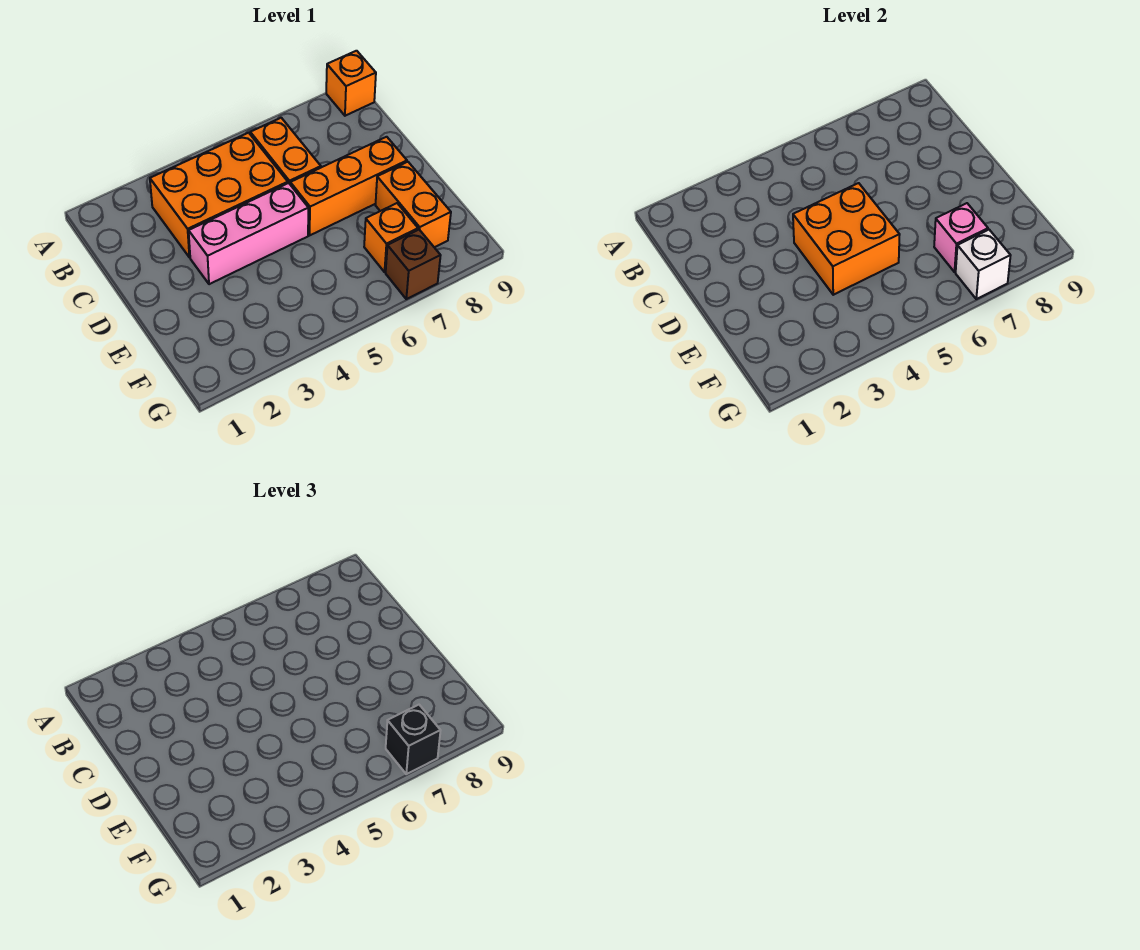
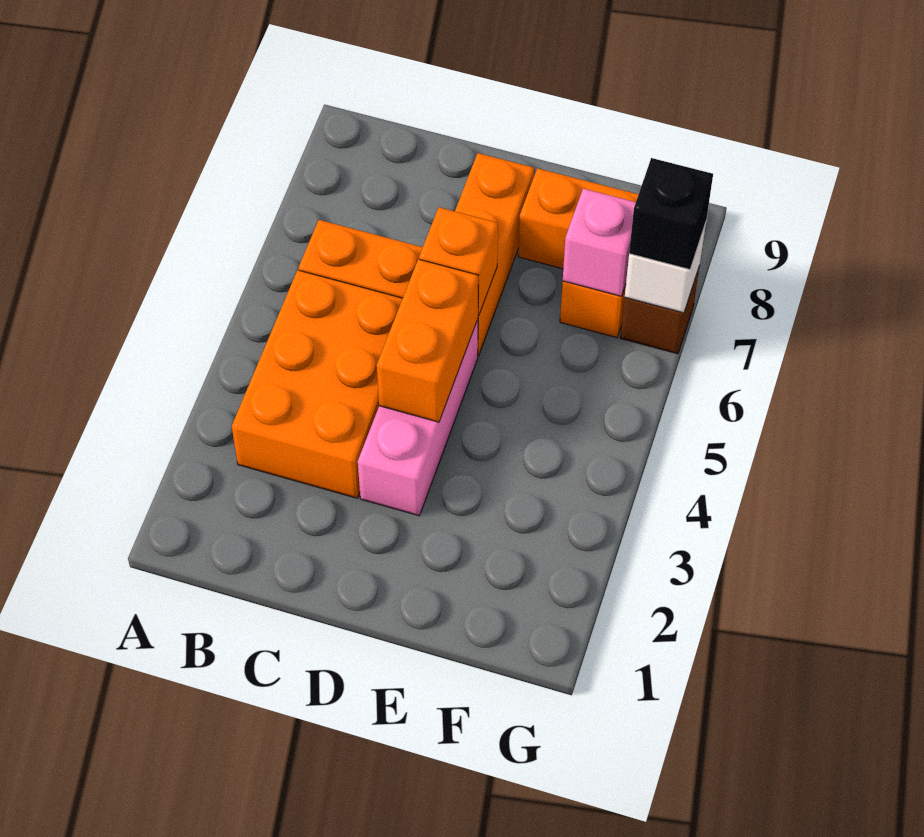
orange brick A9 level 1 -> orange brick D6 level 2
orange brick D4:E5 level 2 -> orange brick D4:D5 level 2

